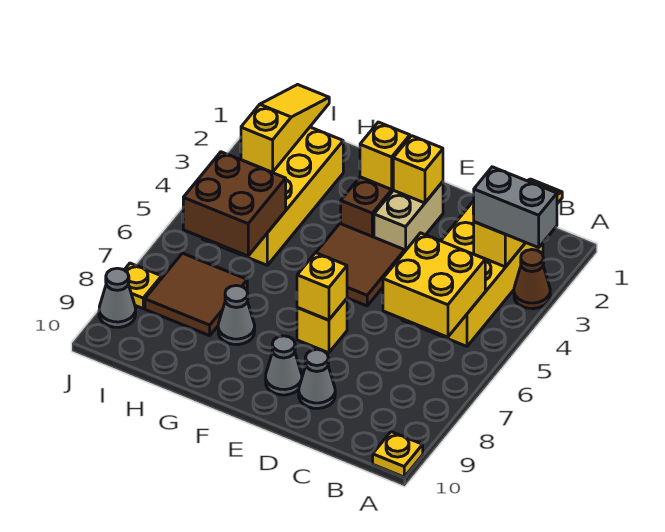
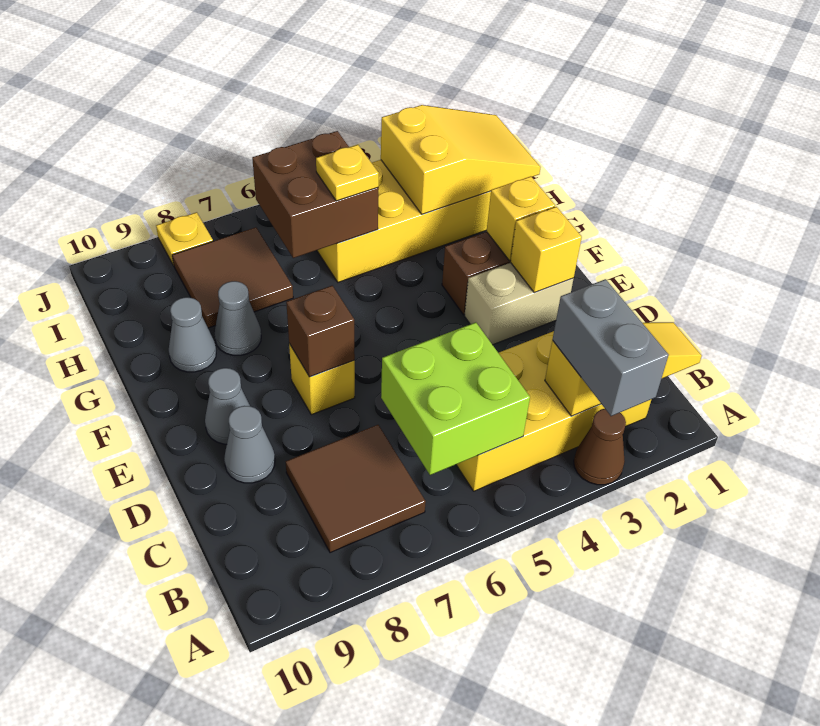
yellow plate A10 level 1 -> yellow plate H5 level 3
yellow brick B5:C6 level 2 -> lime brick B5:C6 level 2
brown tile E4:F5 level 1 -> brown tile B7:C8 level 1
yellow brick E7 level 2 -> brown brick E7 level 2
yellow slope I1:I3 level 2 top 3 -> yellow slope H1:I3 level 2 top 3
grey cone J9 level 1 -> grey cone G9 level 1

